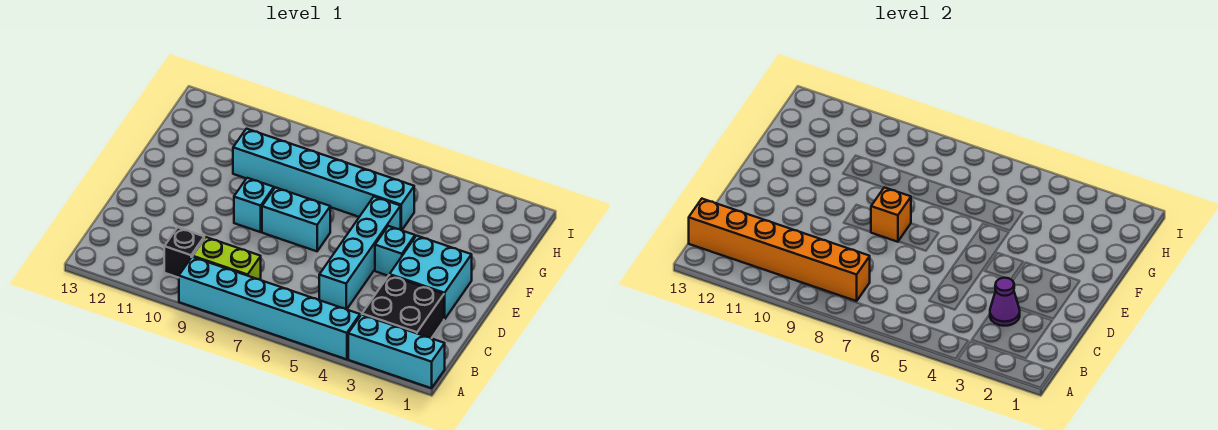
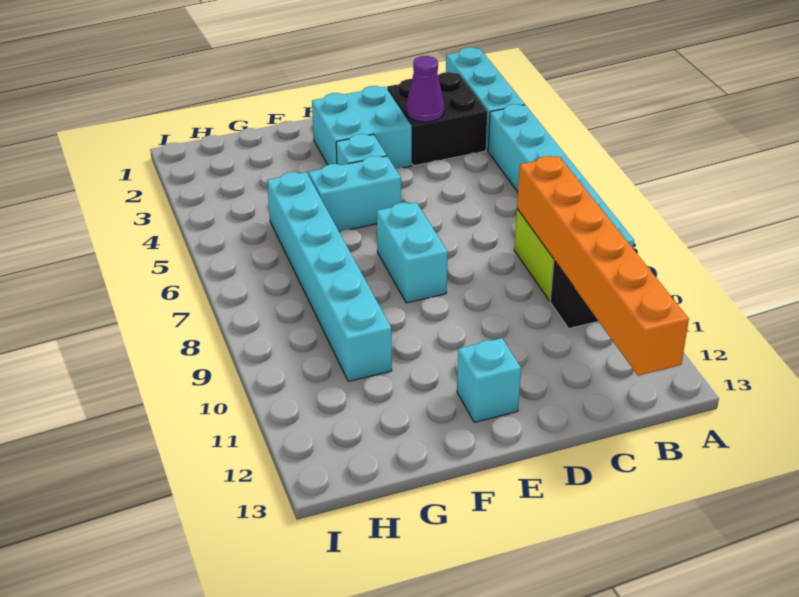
cyan brick C5:F5 level 1 -> cyan brick E5:F5 level 1
orange brick E8 level 2 -> none
cyan brick E9 level 1 -> cyan brick E12 level 1

